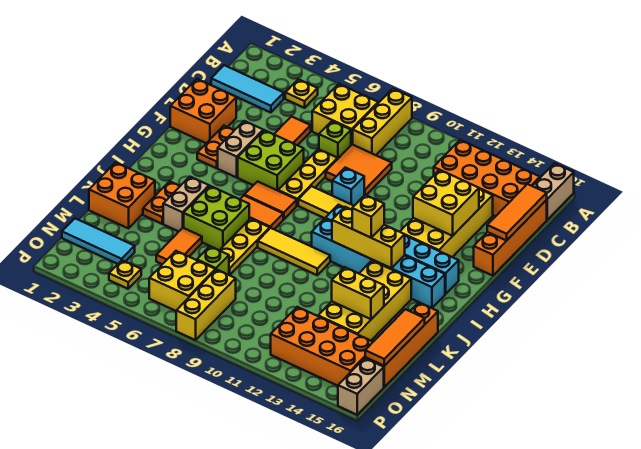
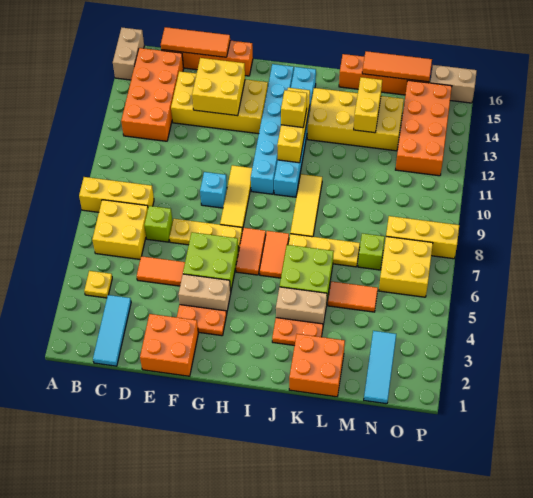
tan brick A16:B16 level 1 -> tan brick A15:A16 level 1
orange tile D8:E9 level 1 -> none
yellow plate O4 level 1 -> none

